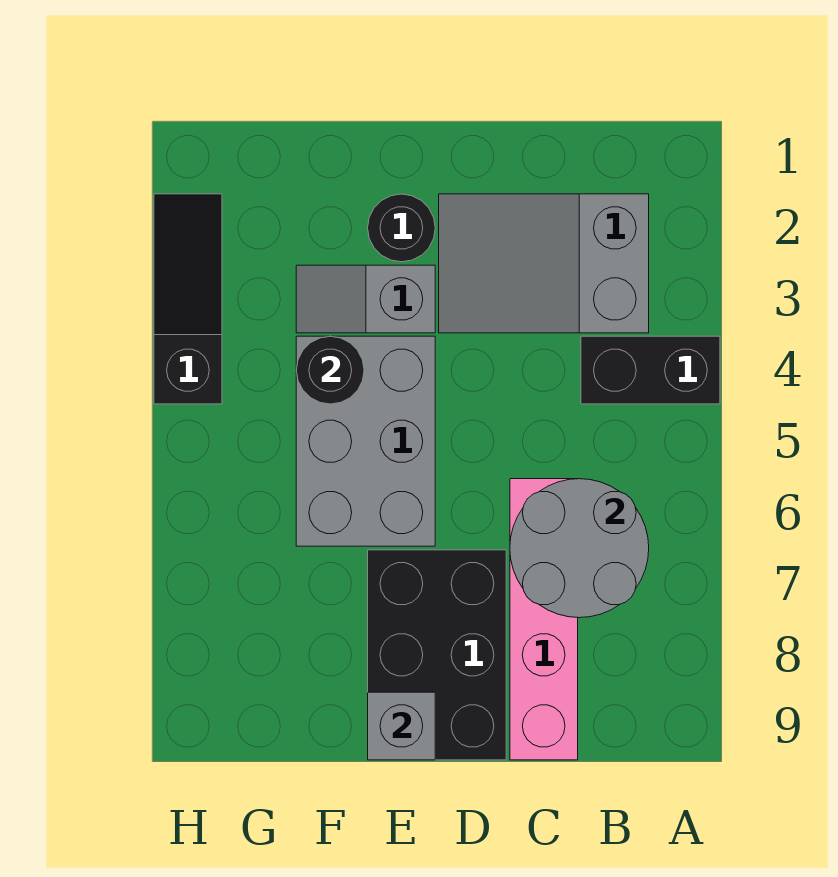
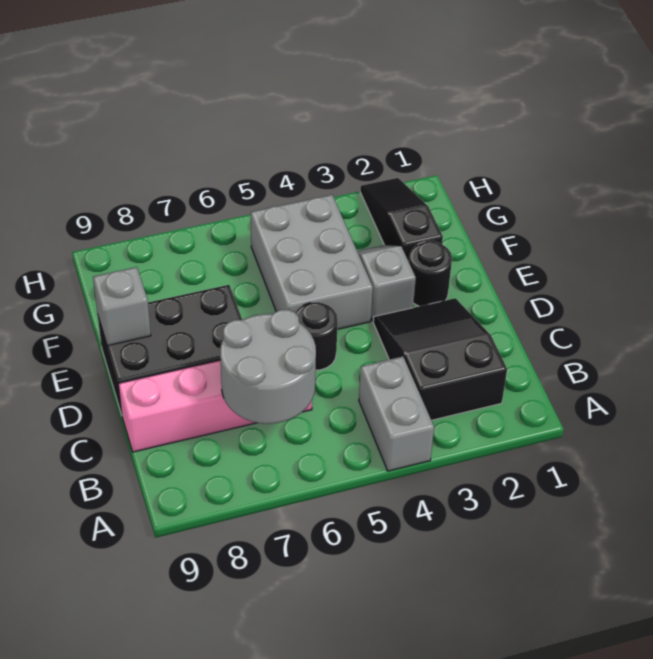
black brick A4:B4 level 1 -> grey brick A4:B4 level 1
grey slope B2:D3 level 1 top B -> black slope B2:D3 level 1 top B
grey brick E4:F6 level 1 -> grey brick E4:G5 level 1
black round brick F4 level 2 -> black round brick D5 level 1
black slope H2:H4 level 1 top 4 -> black slope F2:H2 level 1 top F

